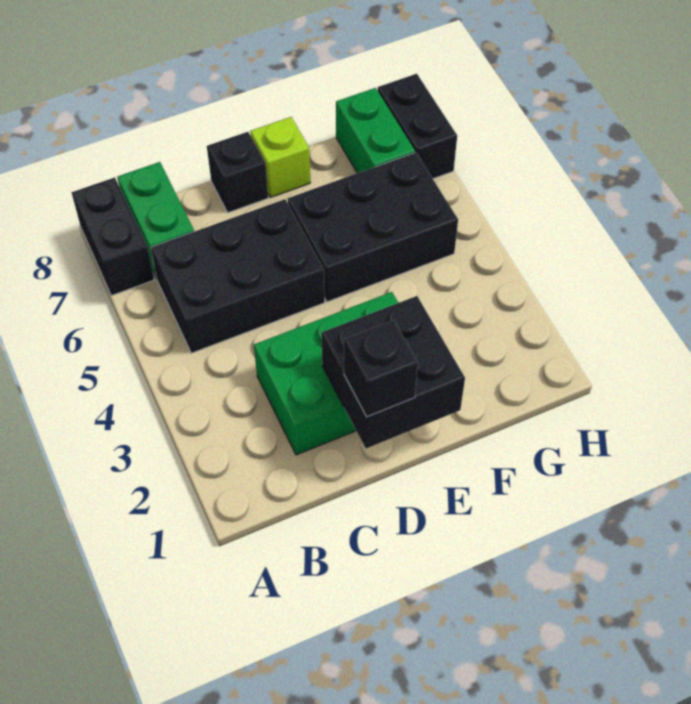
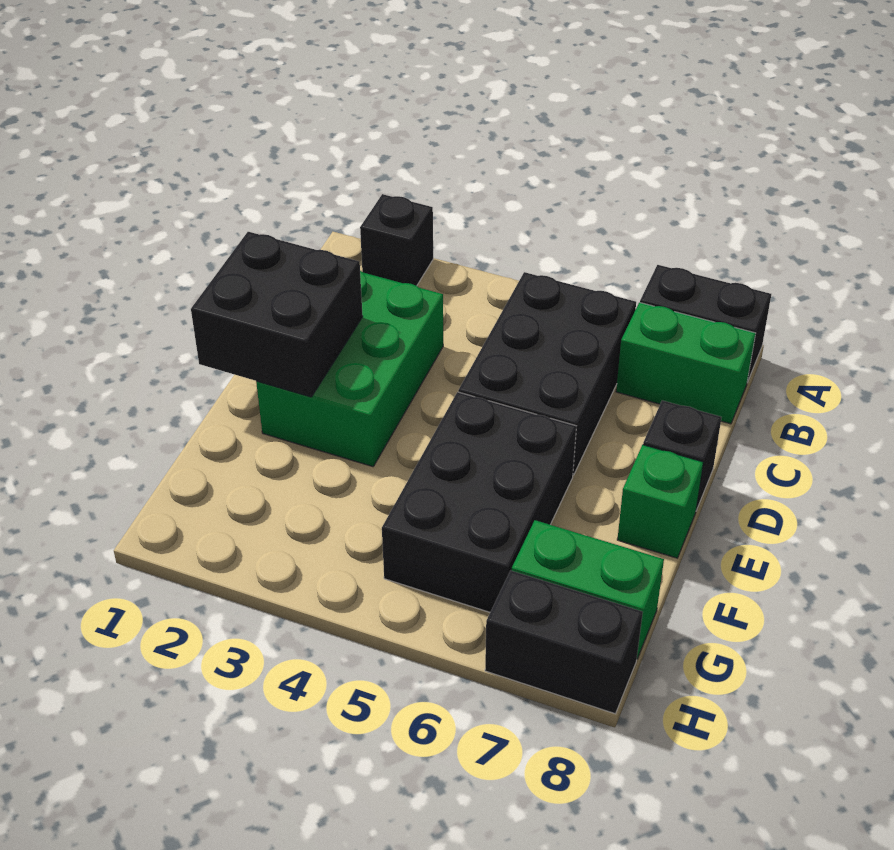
black brick D1 level 3 -> black brick A2 level 1
lime brick E8 level 1 -> green brick E8 level 1

